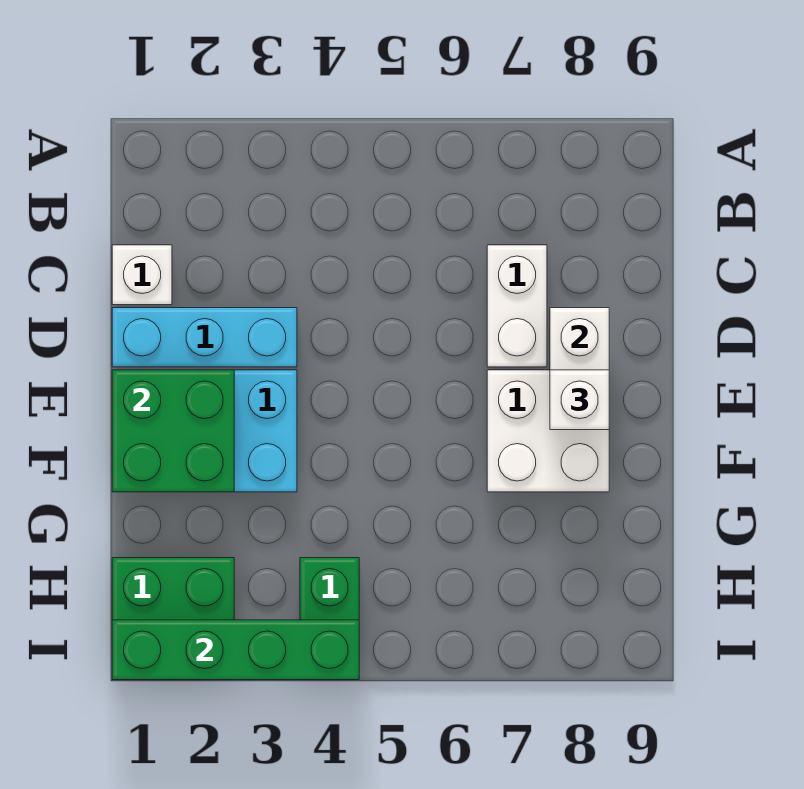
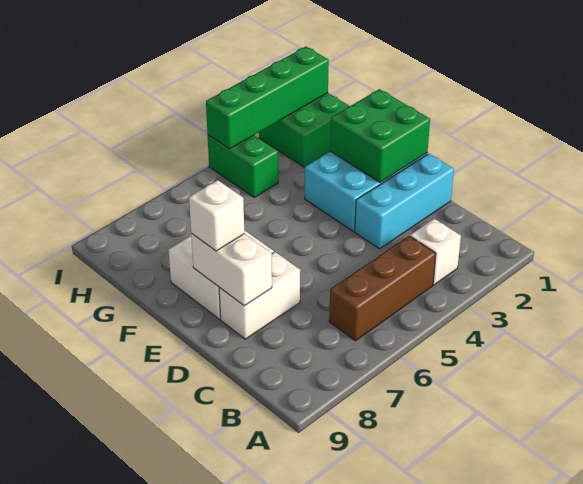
none -> brown brick B4:B6 level 1
white brick C1 level 1 -> white brick B3 level 1
white brick C7:D7 level 1 -> white brick D7:D8 level 1

